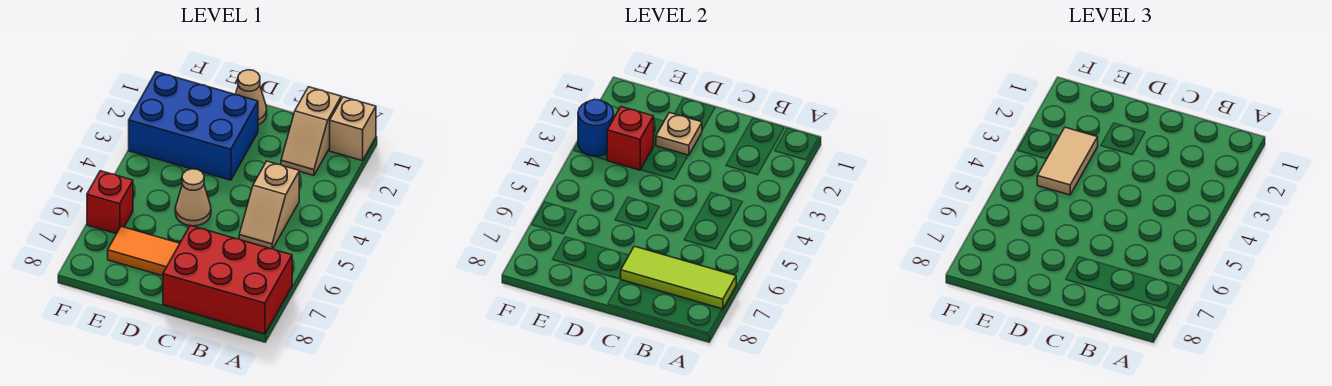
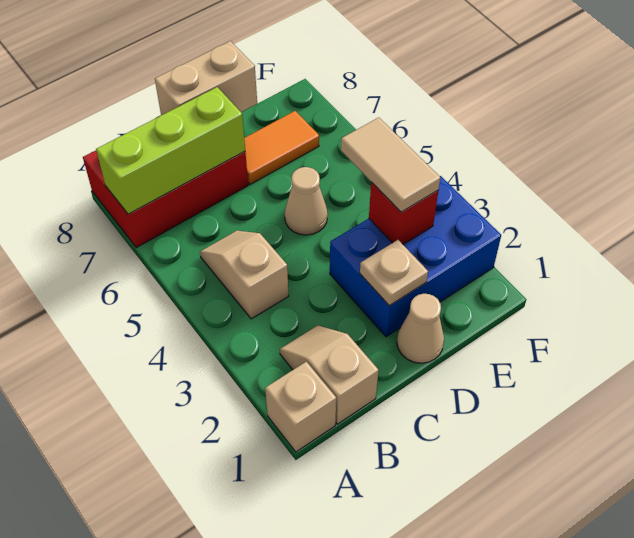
lime tile A7:C7 level 2 -> lime brick A7:C7 level 2
none -> tan brick C8:D8 level 2
blue round brick F3 level 2 -> none
red brick F6 level 1 -> none

